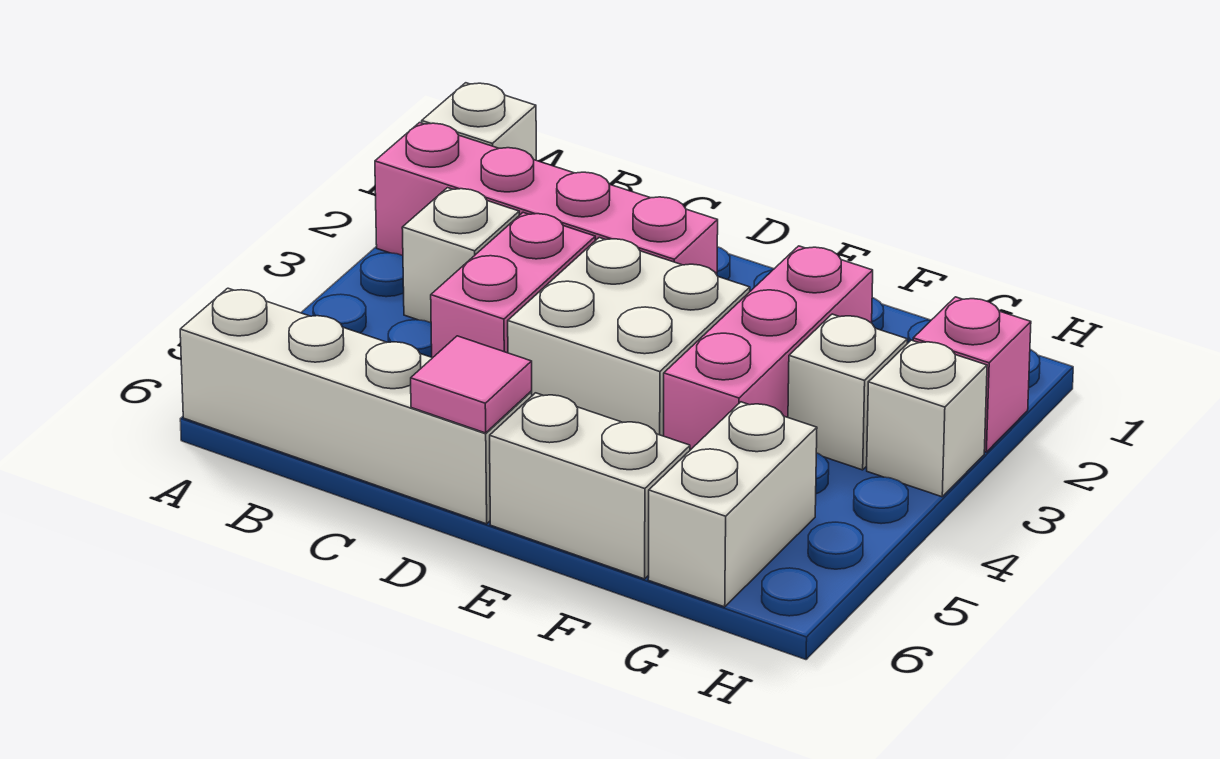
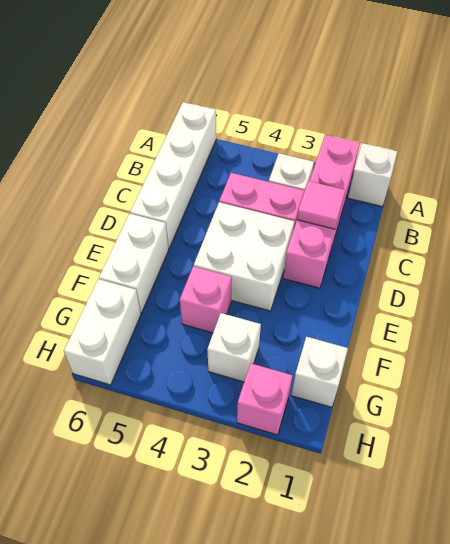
pink tile D6 level 2 -> pink tile C2 level 2
pink brick F2:F4 level 1 -> pink brick F4 level 1
white brick G5:G6 level 1 -> white brick G6:H6 level 1
white brick H3 level 1 -> white brick G1 level 1

